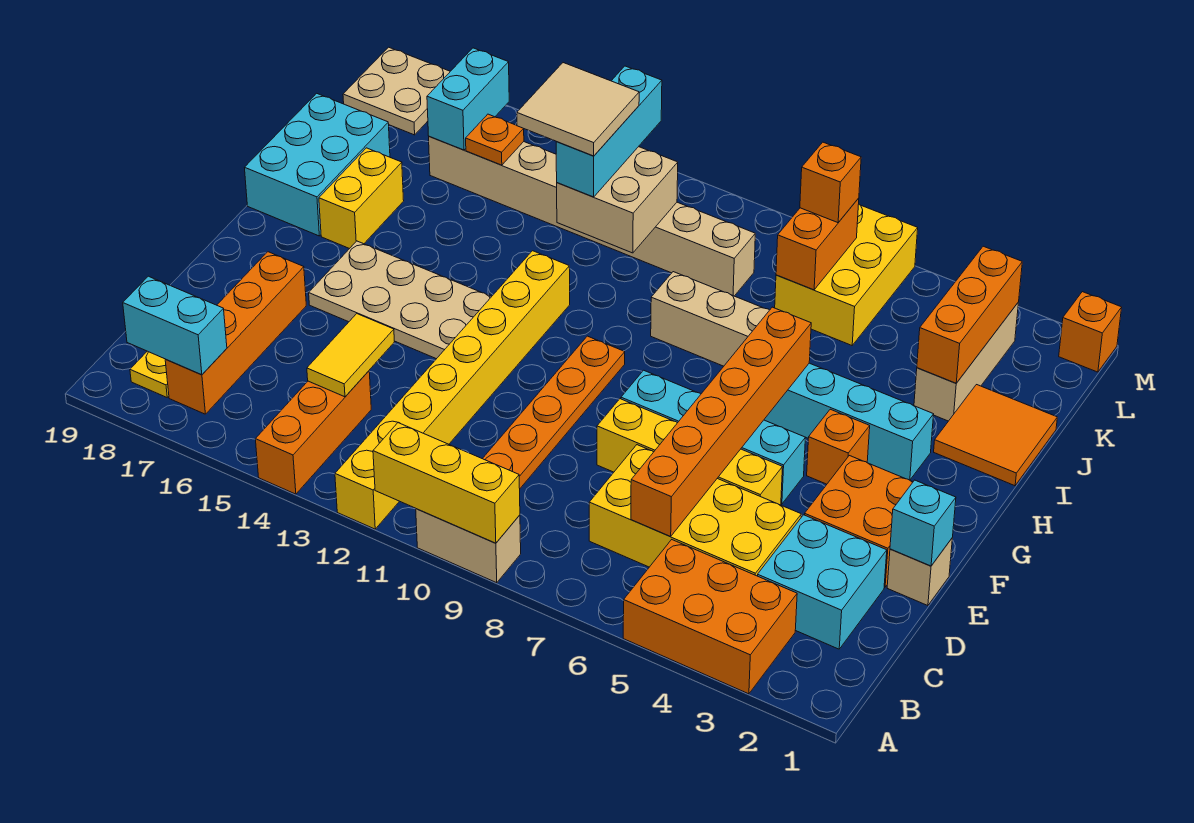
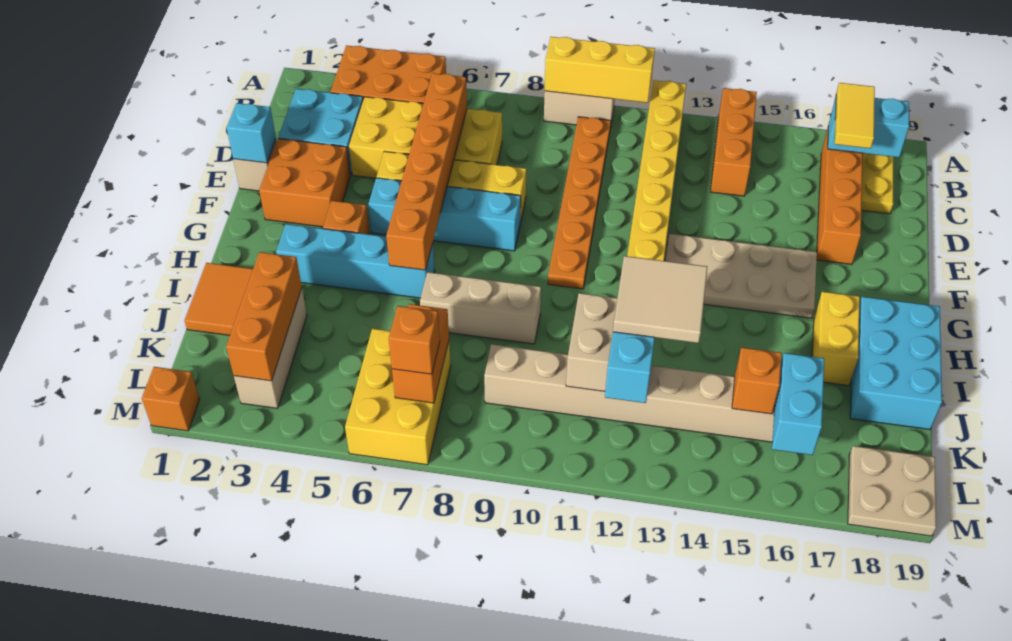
yellow tile C14:D14 level 2 -> yellow tile B17:C17 level 3
orange plate K15 level 2 -> orange brick K15 level 2

